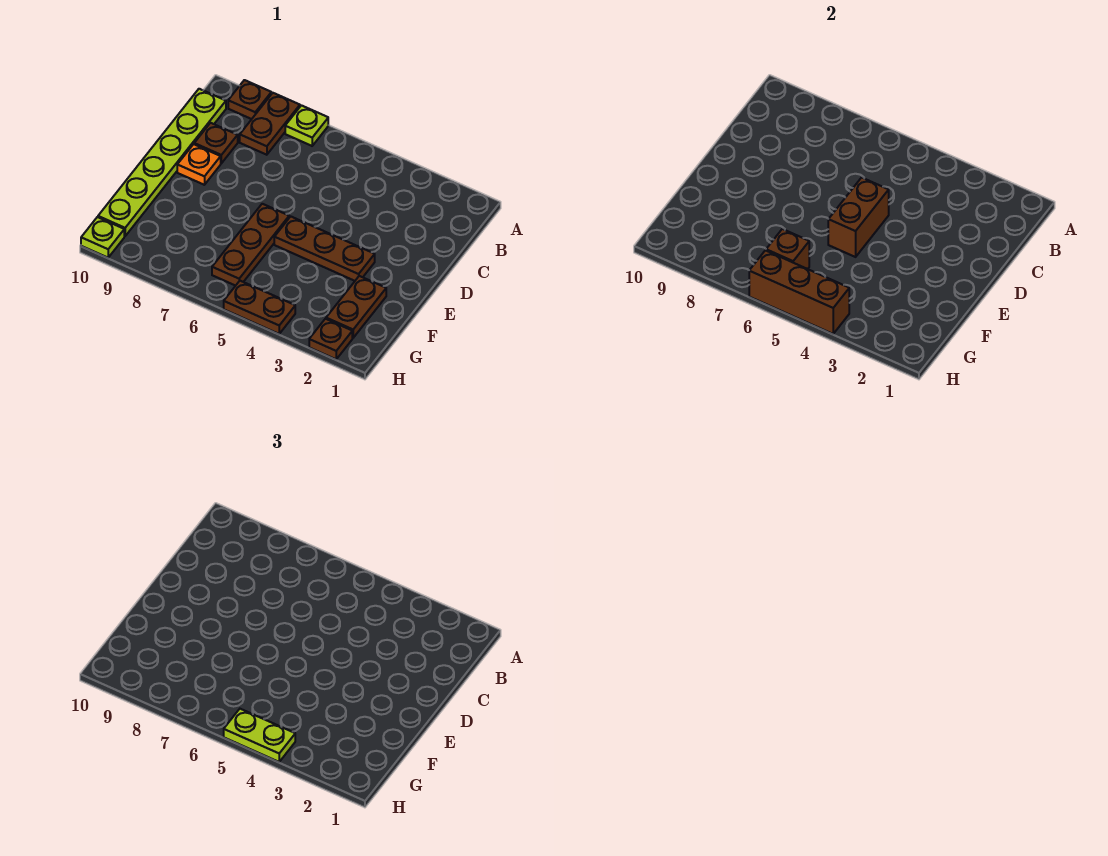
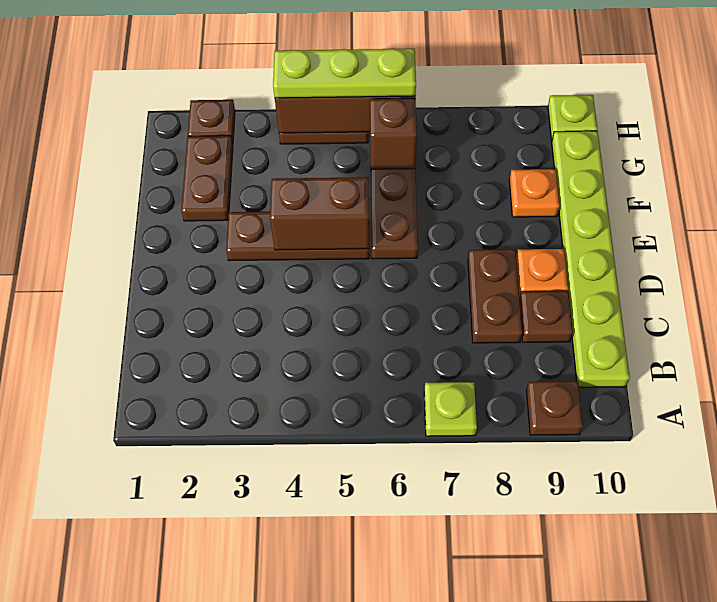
brown plate A8:B8 level 1 -> brown plate C8:D8 level 1
brown brick D5:E5 level 2 -> brown brick E4:E5 level 2
none -> orange plate F9 level 1
lime plate H4:H5 level 3 -> lime plate H4:H6 level 3

